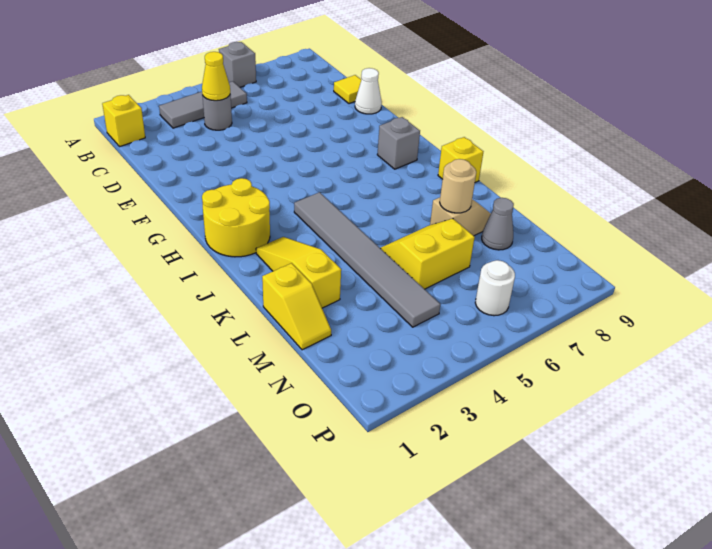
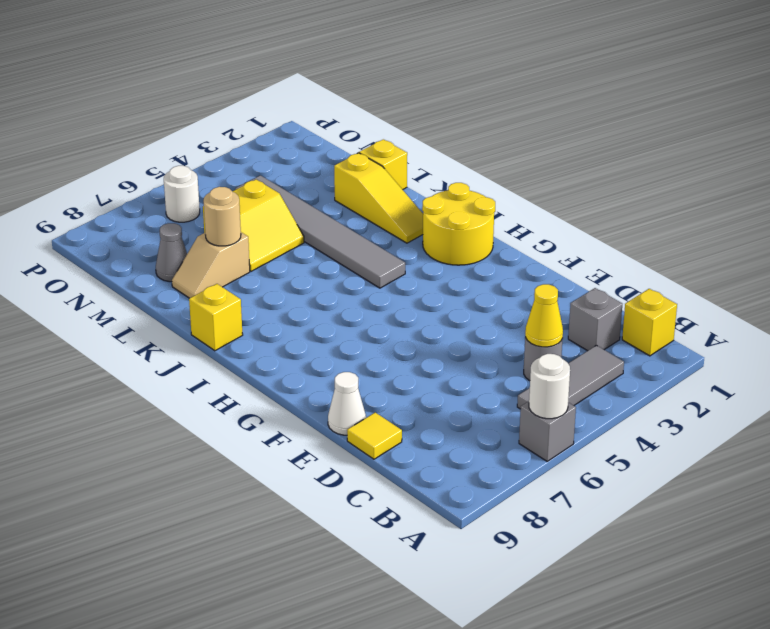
none -> white round brick A6 level 2
grey brick H8 level 1 -> grey brick C2 level 1

